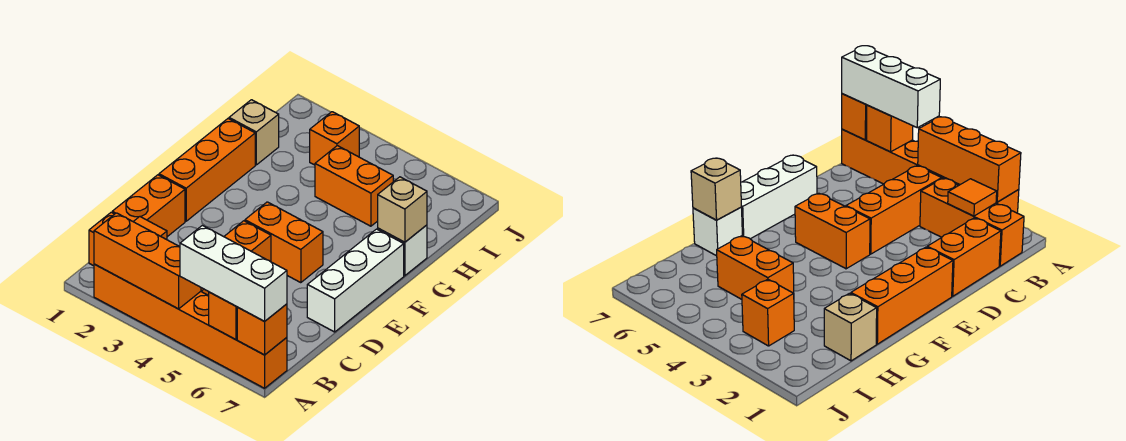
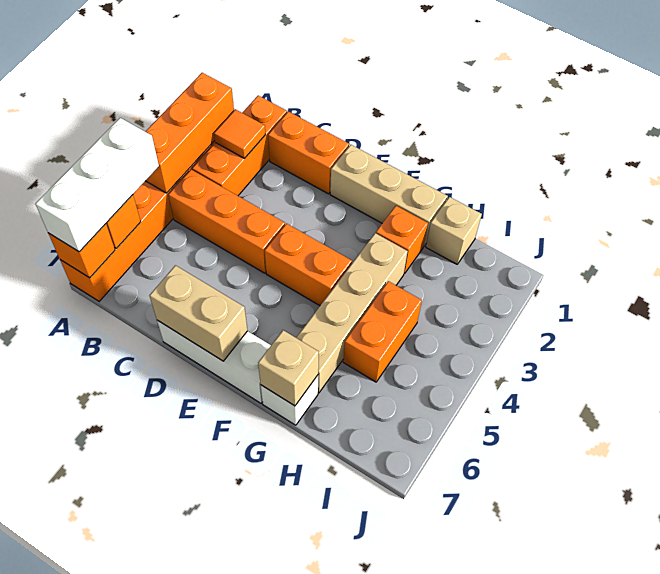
none -> tan brick D7:E7 level 2
orange brick E1:G1 level 1 -> tan brick E1:G1 level 1
orange brick E4:E5 level 1 -> orange brick E4:F4 level 1
none -> tan brick G3:G6 level 1
orange brick I3 level 1 -> orange brick G2 level 1

